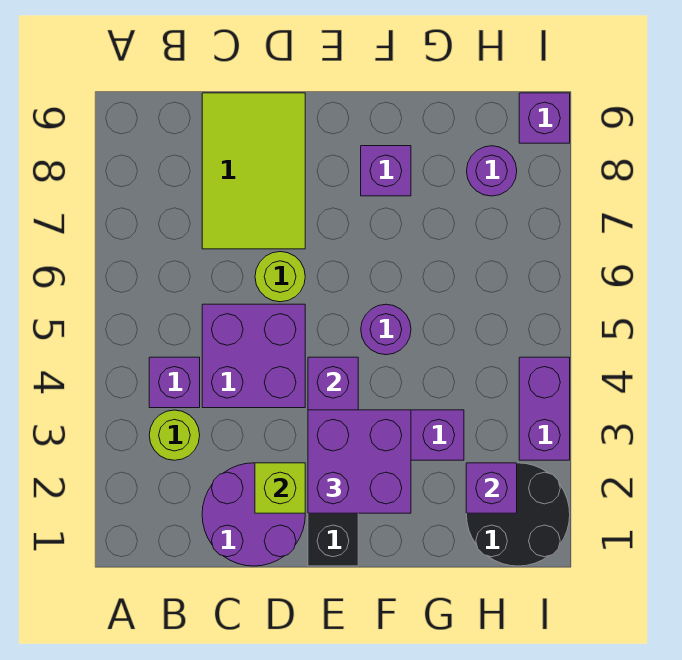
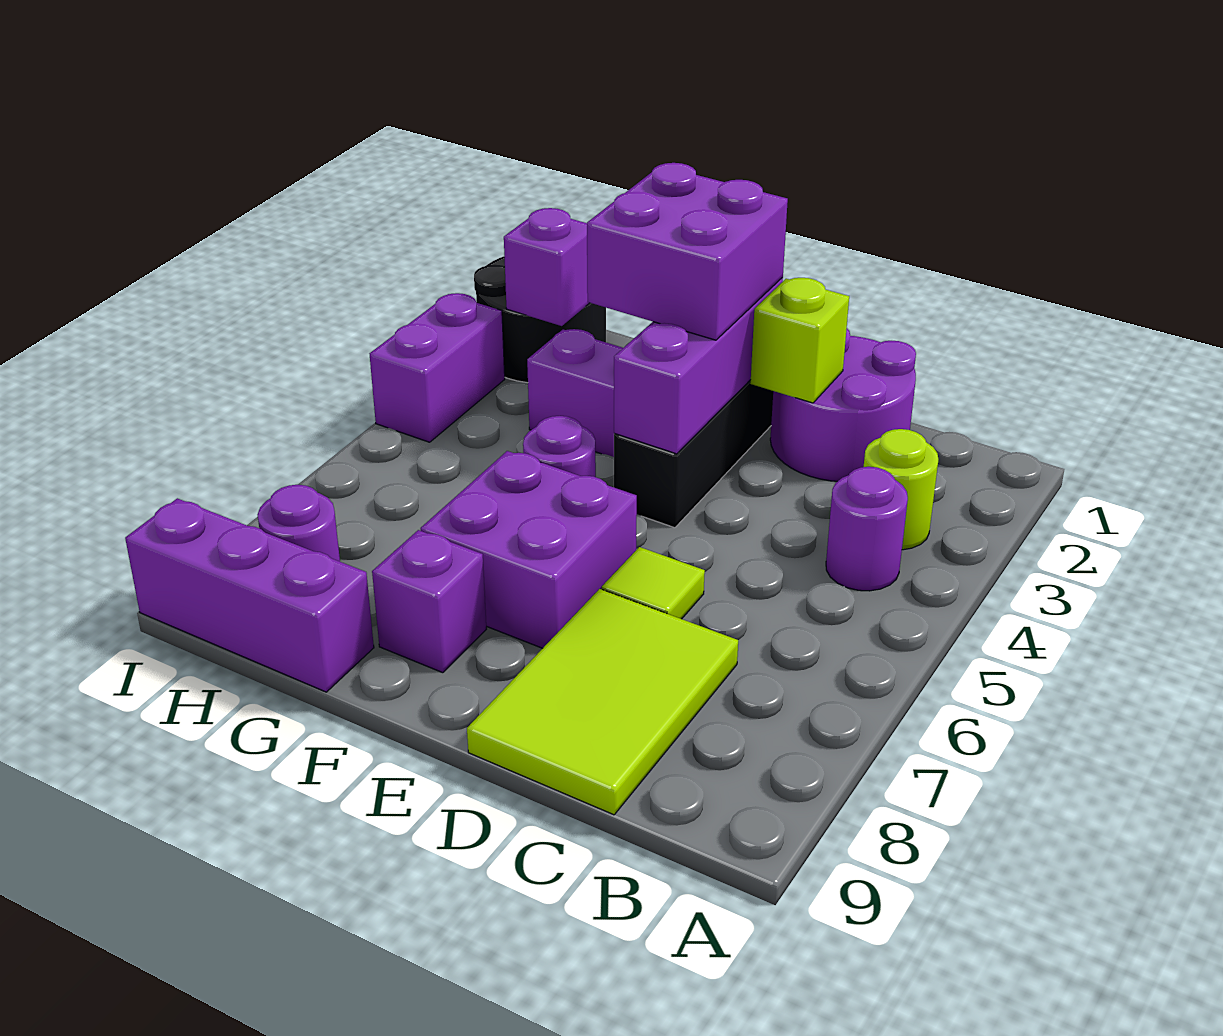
purple brick B4 level 1 -> purple round brick B4 level 1
purple brick C4:D5 level 1 -> purple brick E6:F7 level 1
lime round brick D6 level 1 -> lime tile D6 level 1
purple brick I9 level 1 -> purple brick G9:I9 level 1

